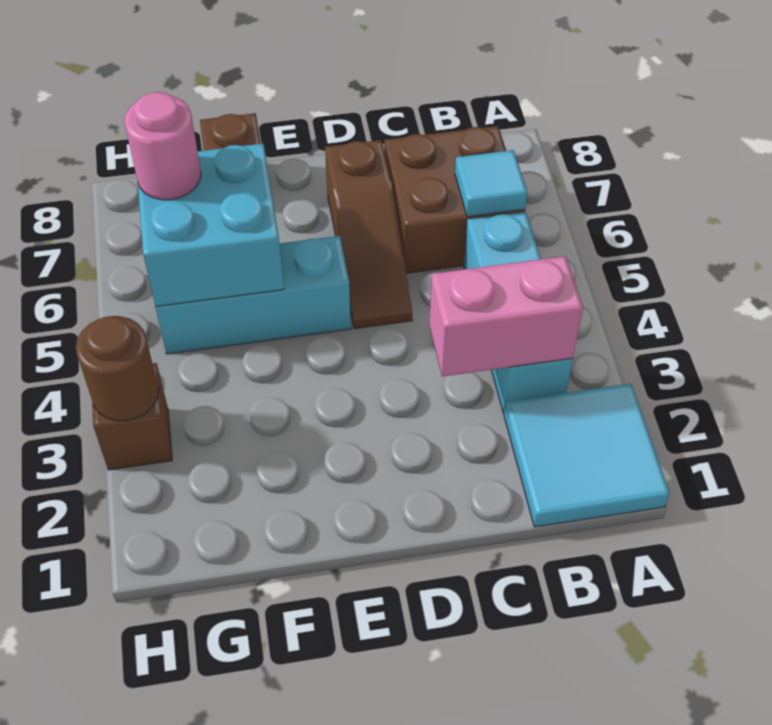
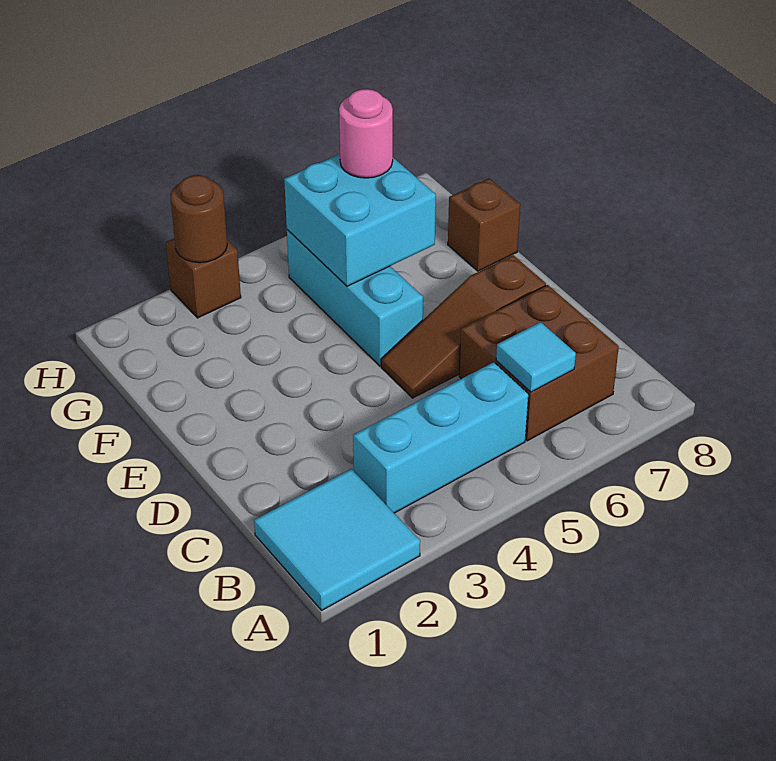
pink brick B3:C3 level 2 -> none

